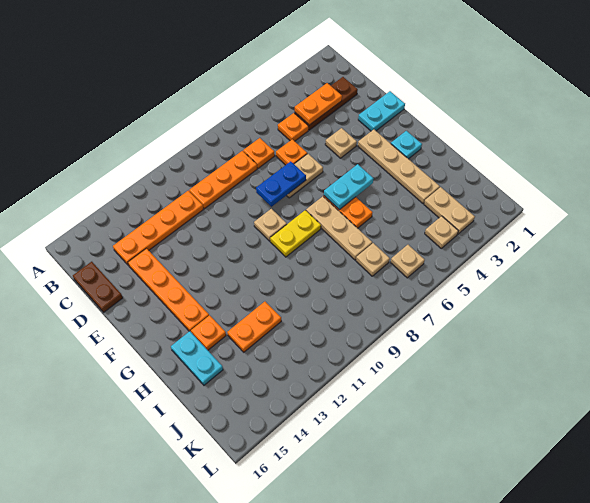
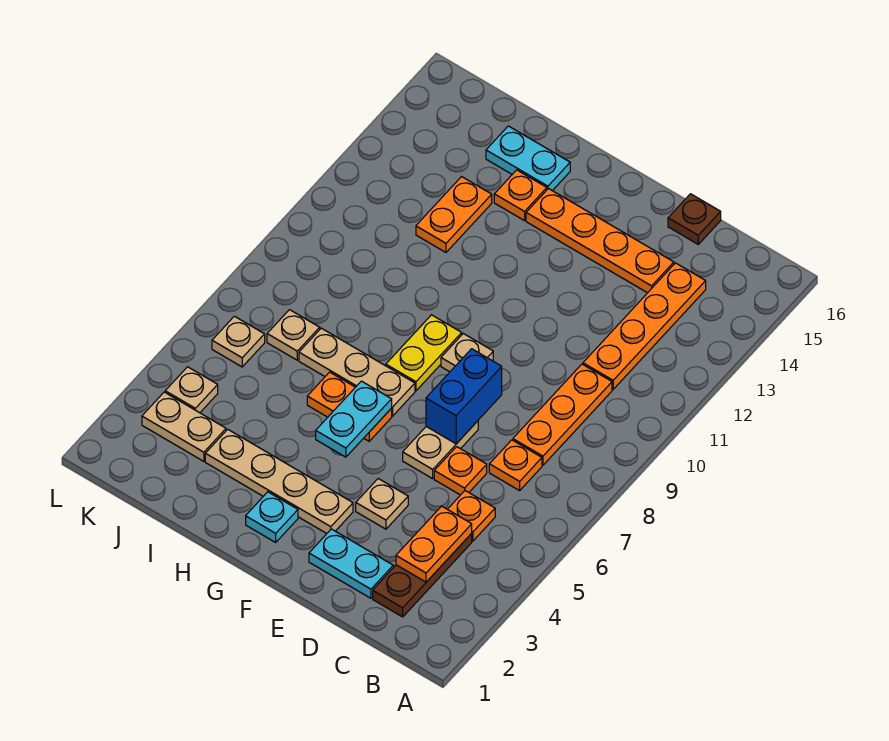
brown plate C16:D16 level 1 -> brown plate D16 level 1
cyan plate E1:E2 level 1 -> cyan plate D2:E2 level 1
blue plate E7:E8 level 2 -> blue brick E7:E8 level 2

